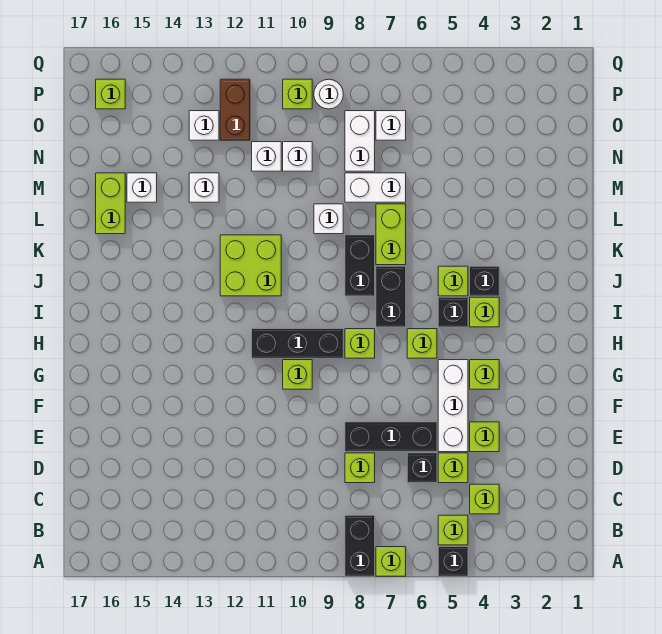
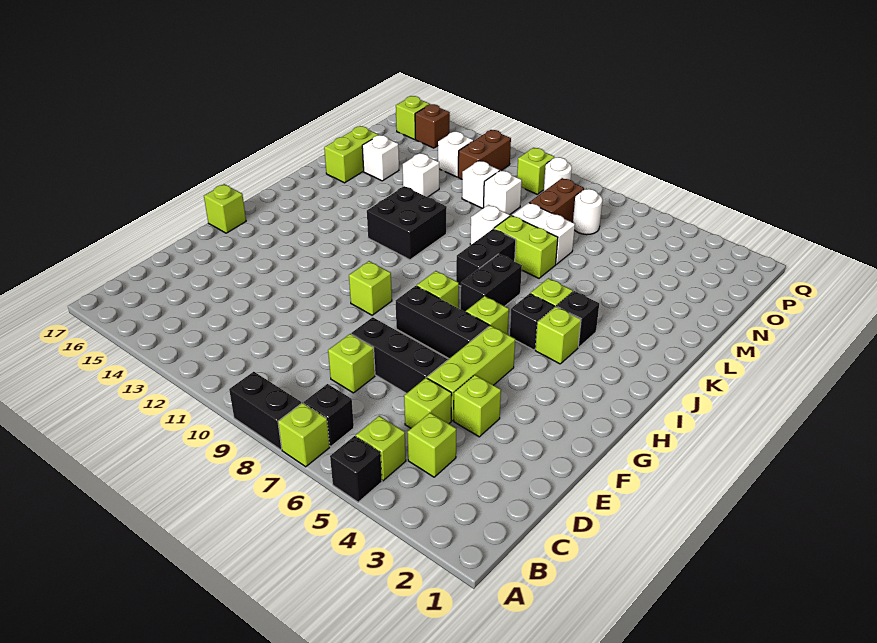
black brick A8:B8 level 1 -> black brick A8:A9 level 1
black brick D6 level 1 -> black brick B7 level 1
white brick E5:G5 level 1 -> lime brick E5:G5 level 1
lime brick G4 level 1 -> lime brick G17 level 1
black brick H9:H11 level 1 -> black brick G6:G8 level 1
lime brick J11:K12 level 1 -> black brick J11:K12 level 1
lime brick K7:L7 level 1 -> lime brick L7:L8 level 1
white brick N8:O8 level 1 -> brown brick N8:O8 level 1
white brick O7 level 1 -> white round brick O7 level 1
none -> brown brick P15 level 1

